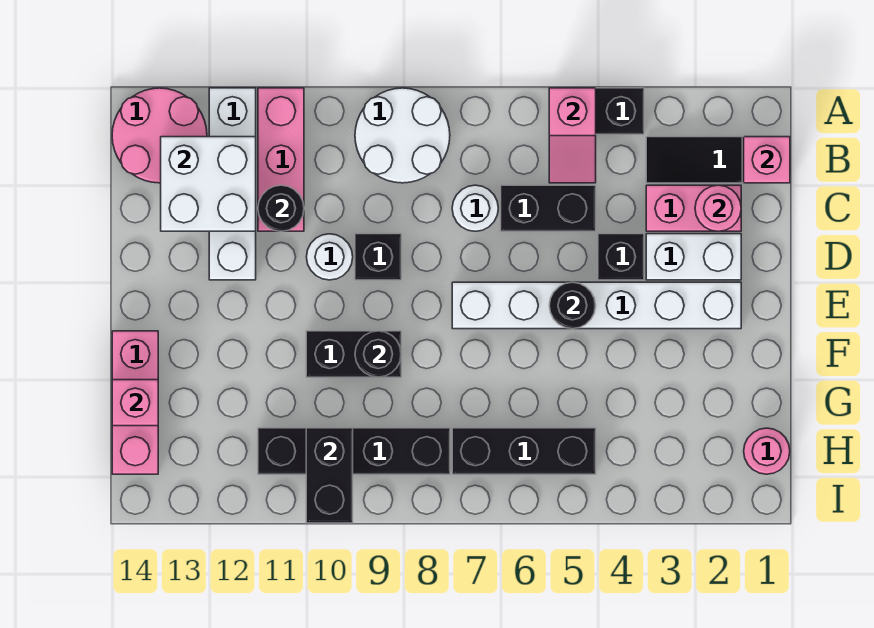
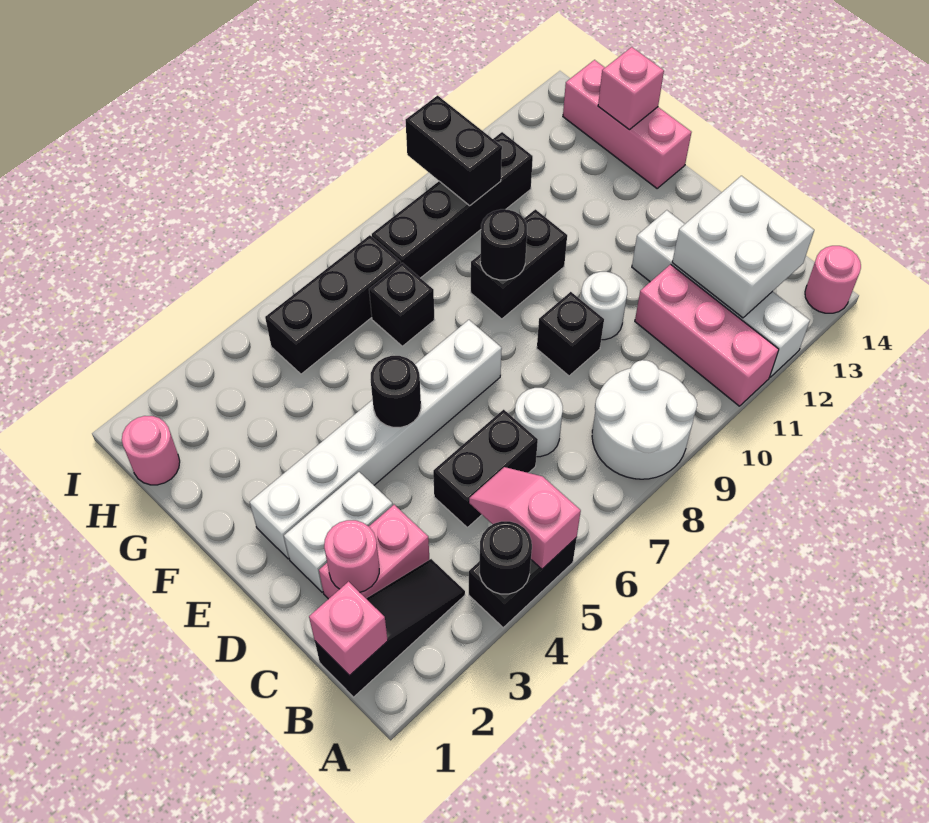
pink round brick A13:B14 level 1 -> pink round brick A14 level 1
black round brick C11 level 2 -> black round brick A4 level 2
black brick D4 level 1 -> black brick G7 level 1

